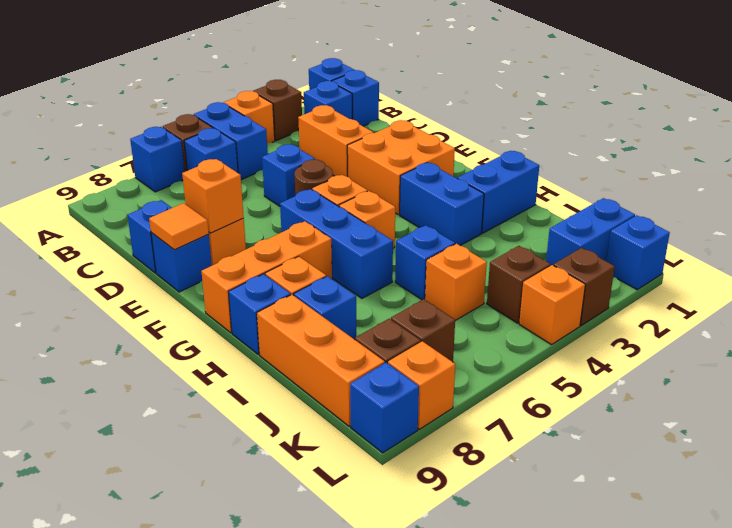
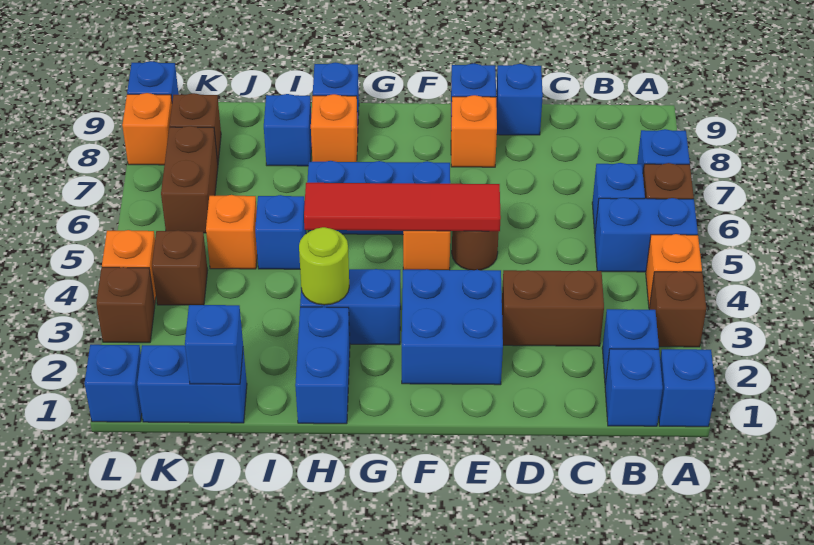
orange brick C3:D3 level 1 -> brown brick C3:D3 level 1
blue brick D5 level 1 -> blue brick J1 level 2
orange brick E2:F3 level 1 -> blue brick E2:F3 level 1
none -> red tile E5:H5 level 2
orange brick E8 level 2 -> none
orange tile E9 level 2 -> none
orange brick G5 level 1 -> none
orange brick G7:G9 level 1 -> none
none -> lime round brick H3 level 2
orange brick I9:K9 level 1 -> none
blue brick K1:K2 level 1 -> blue brick J1:K1 level 1
brown brick K7 level 1 -> brown brick K6:K7 level 1

